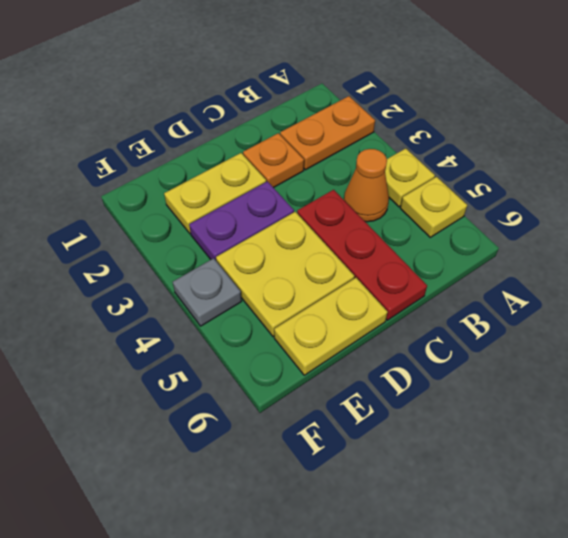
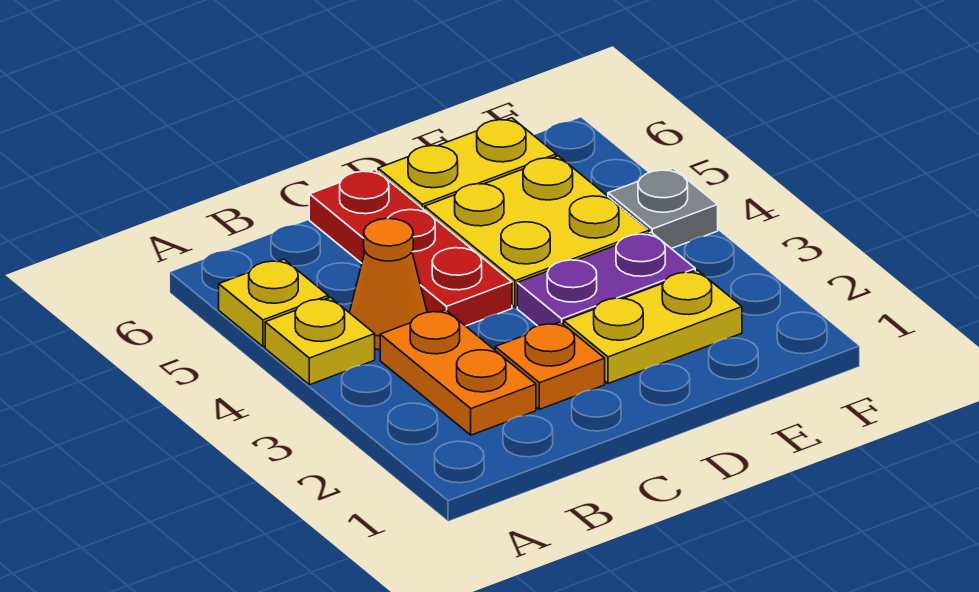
orange plate A2:B2 level 1 -> orange plate B2:B3 level 1

